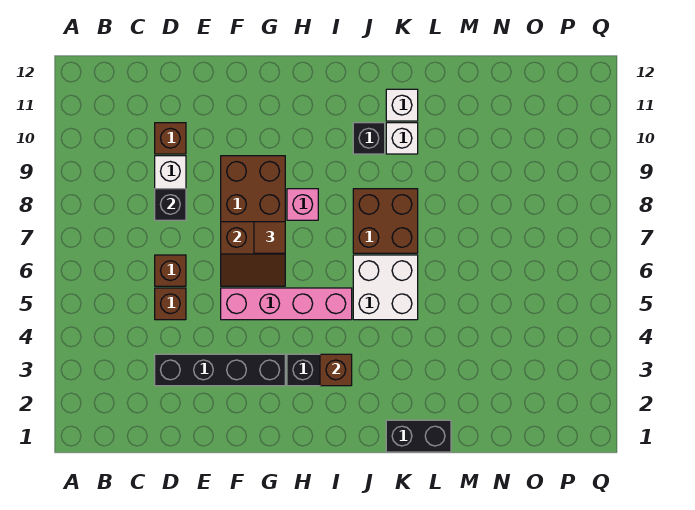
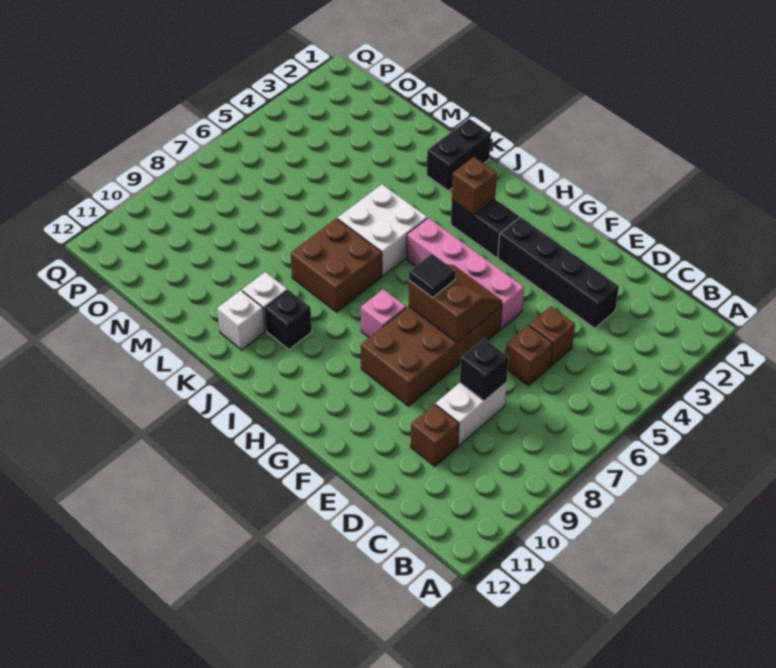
brown tile G7 level 3 -> black tile G7 level 3
black brick K1:L1 level 1 -> black brick K1:K2 level 1

